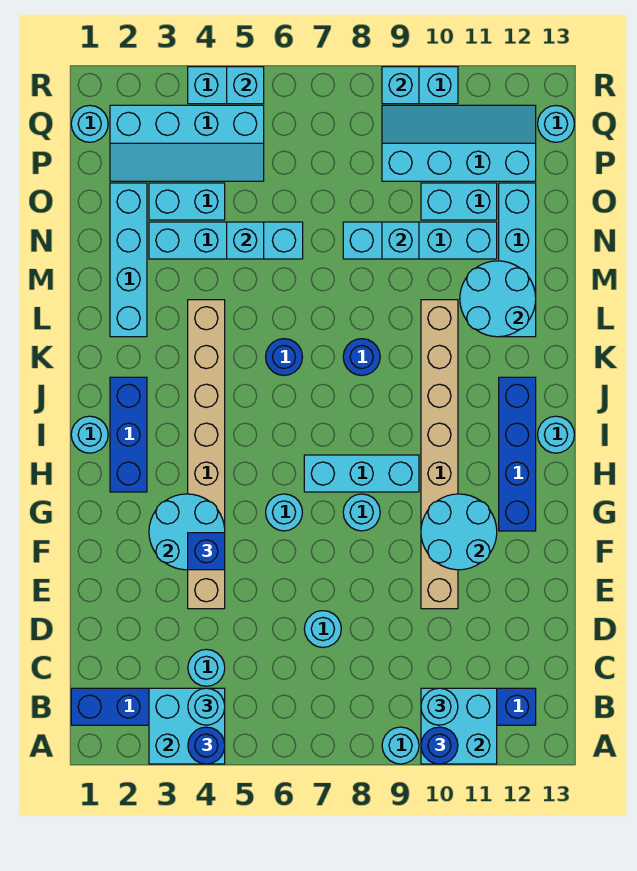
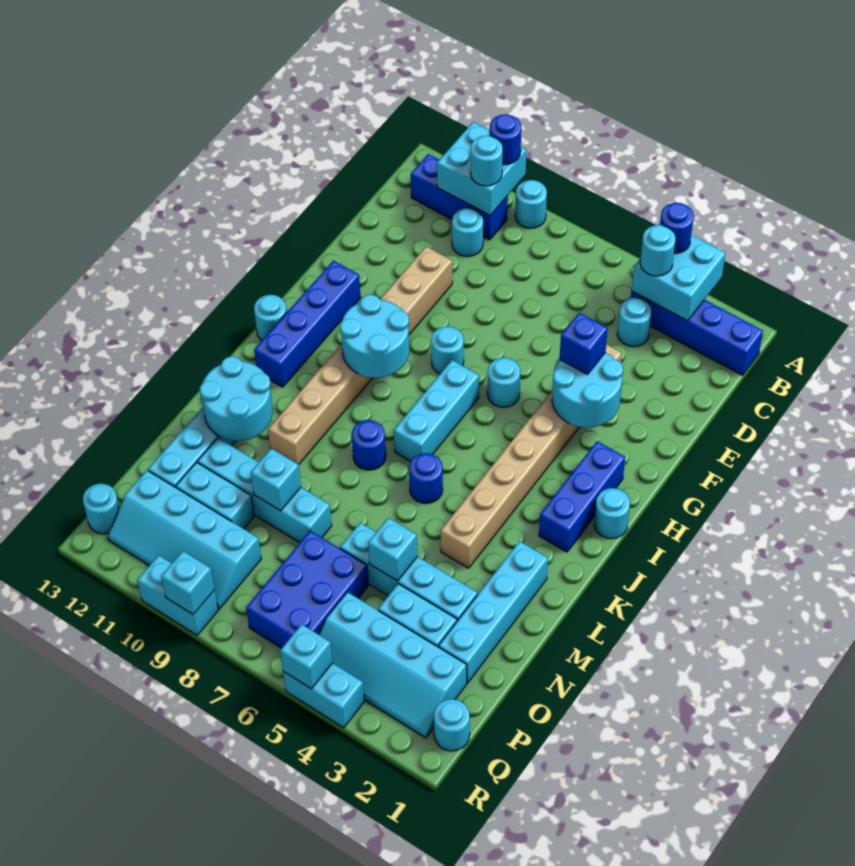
cyan round brick D7 level 1 -> cyan round brick C10 level 1
cyan round brick F10:G11 level 2 -> cyan round brick H9:I10 level 2
cyan brick H7:H9 level 1 -> cyan brick H7:J7 level 1
none -> blue brick O6:Q7 level 1
cyan slope P2:Q5 level 1 top Q -> cyan slope P2:Q5 level 1 top P

